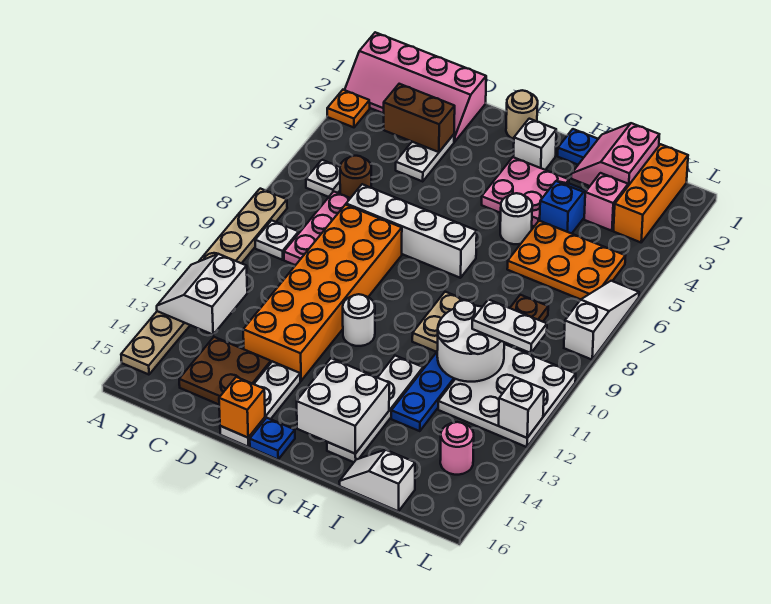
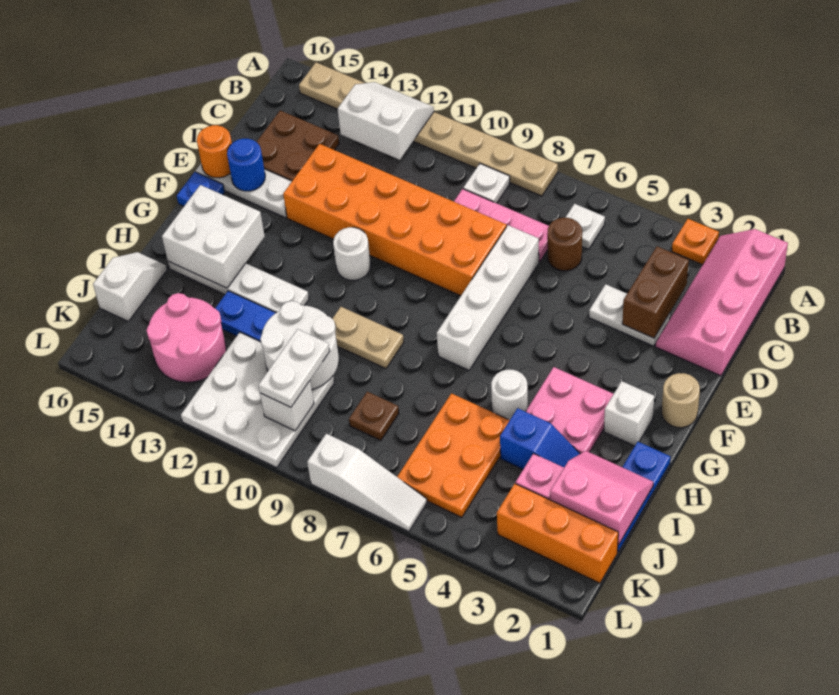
none -> blue round brick E15 level 2
orange brick E16 level 2 -> orange round brick E16 level 2
pink round brick K14 level 1 -> pink round brick J13:K14 level 1
white brick L12 level 2 -> white brick K10 level 2

